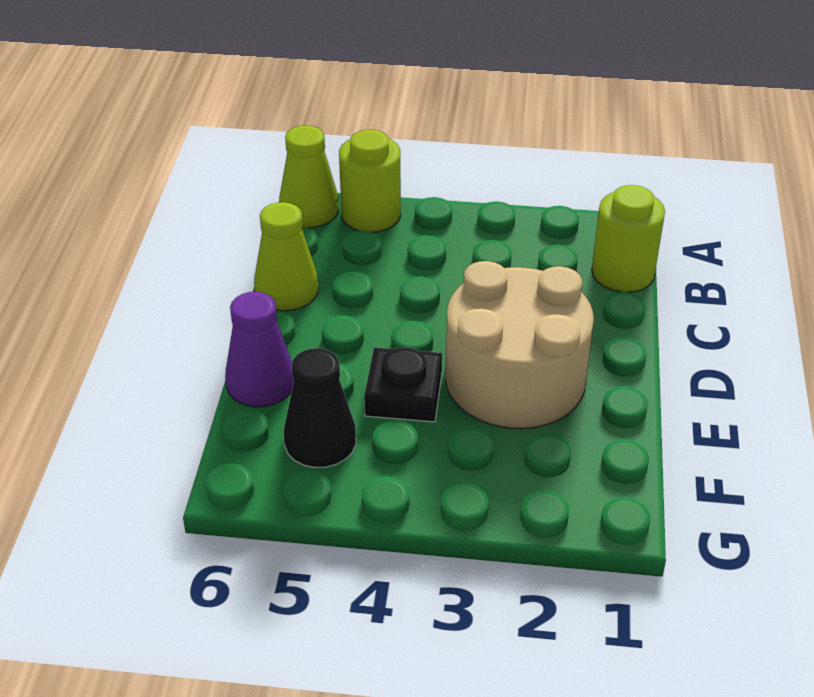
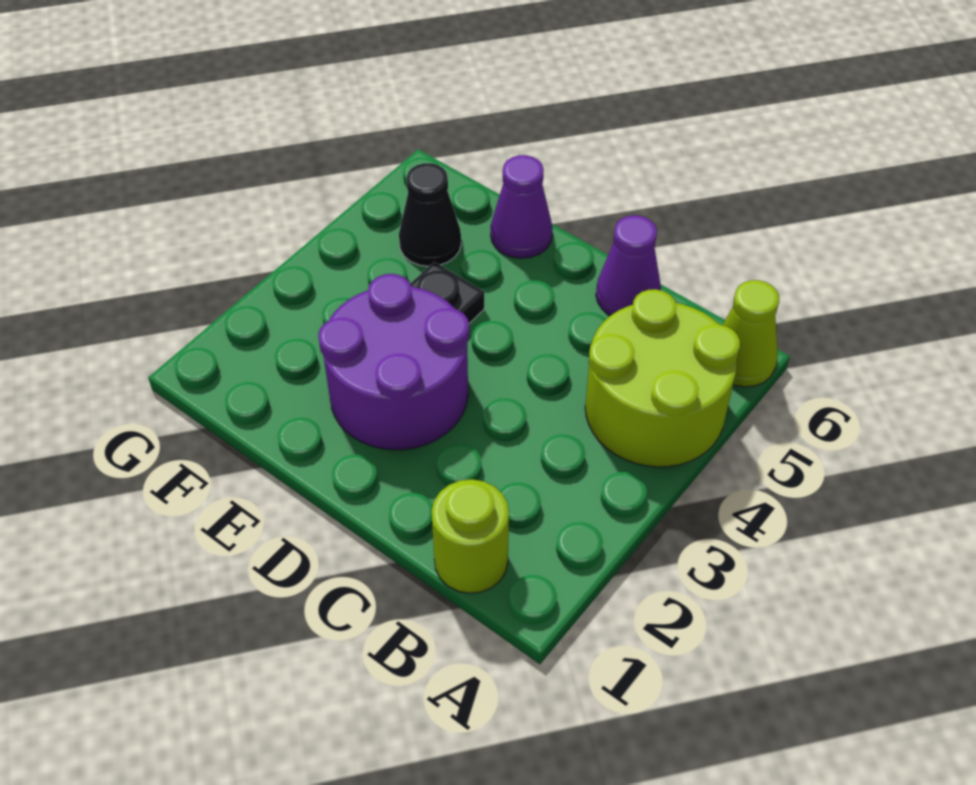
lime round brick A5 level 1 -> lime round brick A4:B5 level 1
lime cone C6 level 1 -> purple cone C6 level 1
tan round brick D2:E3 level 1 -> purple round brick D2:E3 level 1

